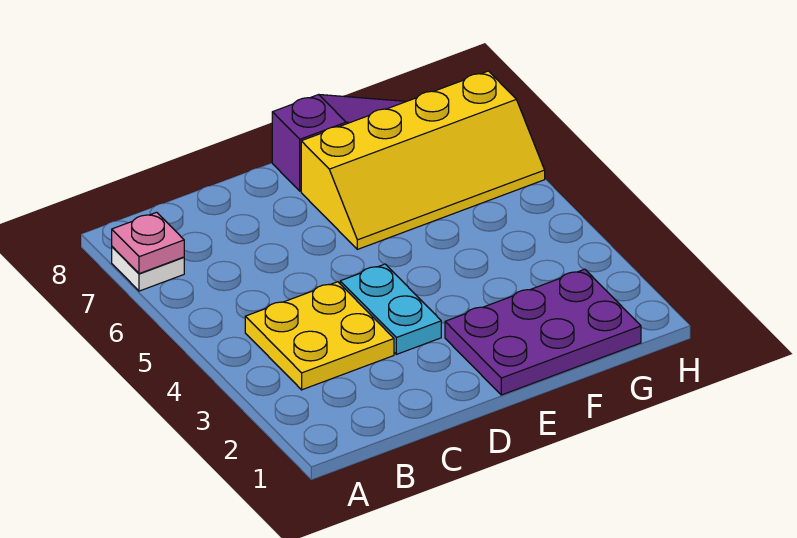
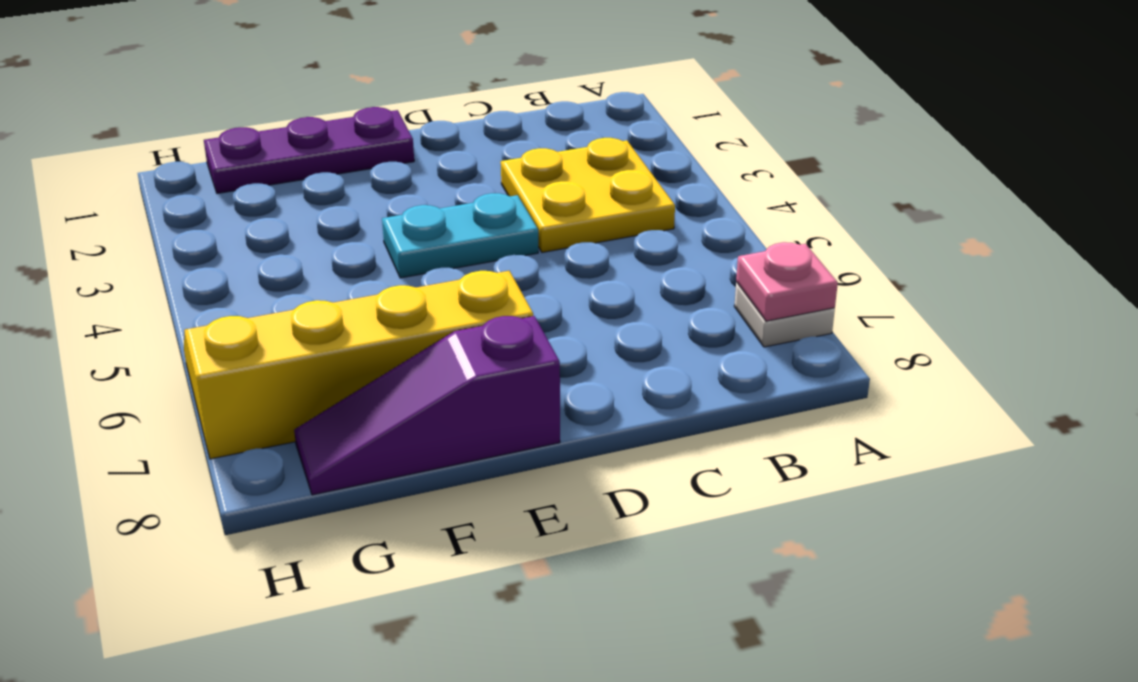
cyan plate D3:D4 level 1 -> cyan plate D4:E4 level 1
purple plate E1:G2 level 1 -> purple plate E1:G1 level 1

